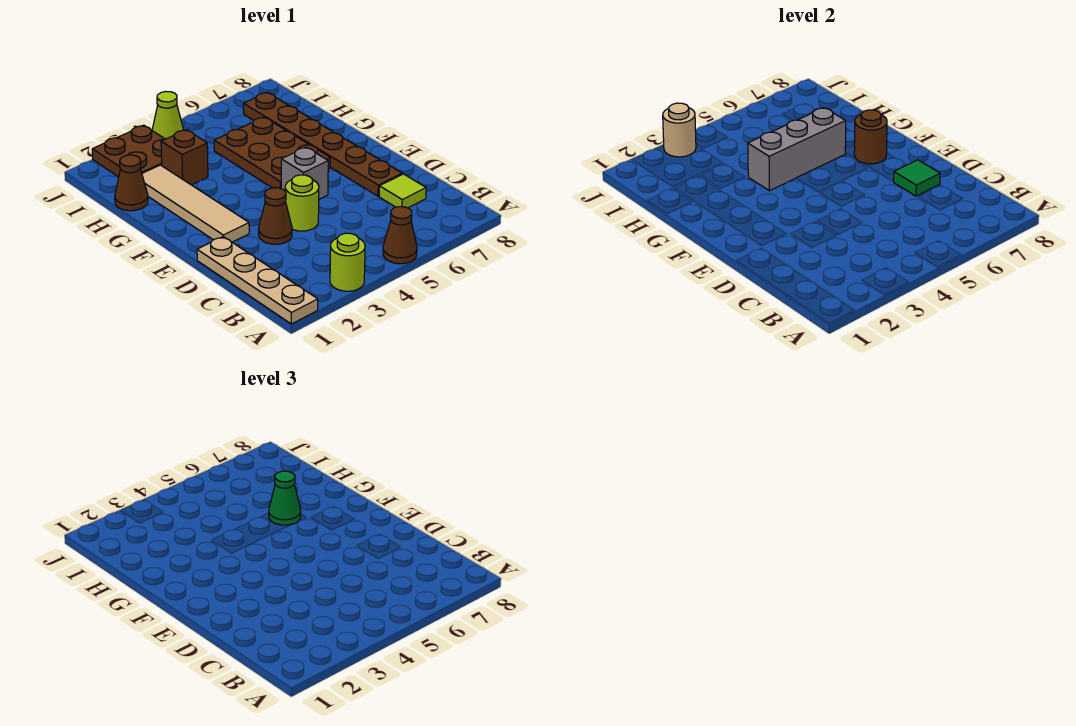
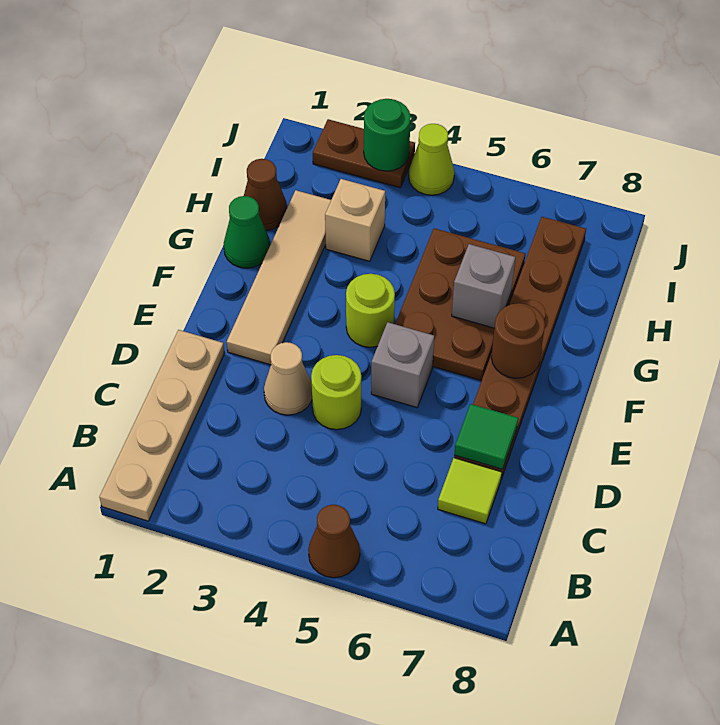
lime round brick A3 level 1 -> lime round brick F4 level 1
brown cone D3 level 1 -> tan cone D3 level 1
grey brick G4:G6 level 2 -> grey brick G6 level 2
green cone G6 level 3 -> green cone G1 level 1
brown brick H3 level 1 -> tan brick H3 level 1
brown plate I2:J3 level 1 -> brown plate J2:J3 level 1
tan round brick J3 level 2 -> green round brick J3 level 2

